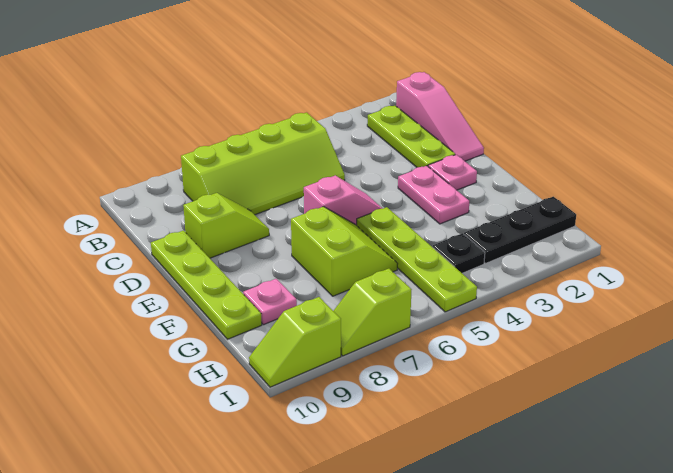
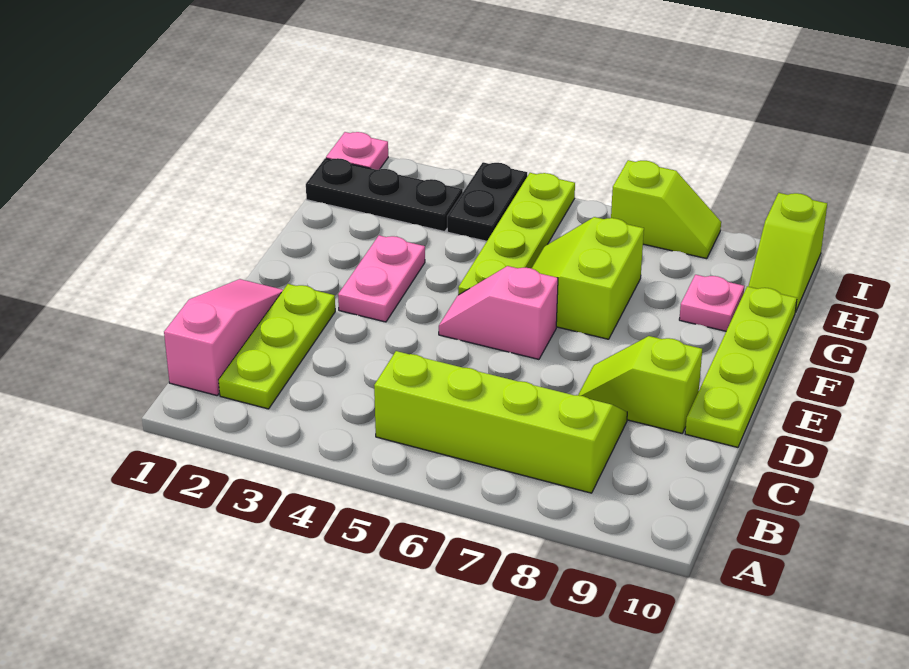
pink plate E2 level 1 -> pink plate I1 level 1
black plate H4 level 1 -> black plate H4:I4 level 1
lime slope I9:I10 level 1 top 9 -> lime slope H10:I10 level 1 top I

